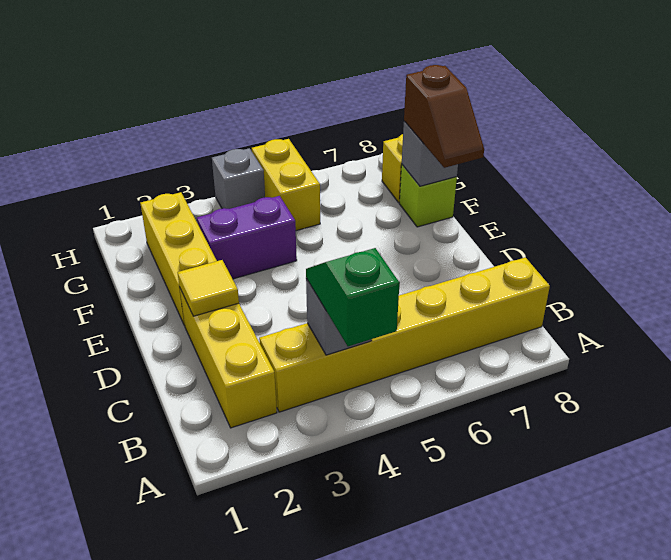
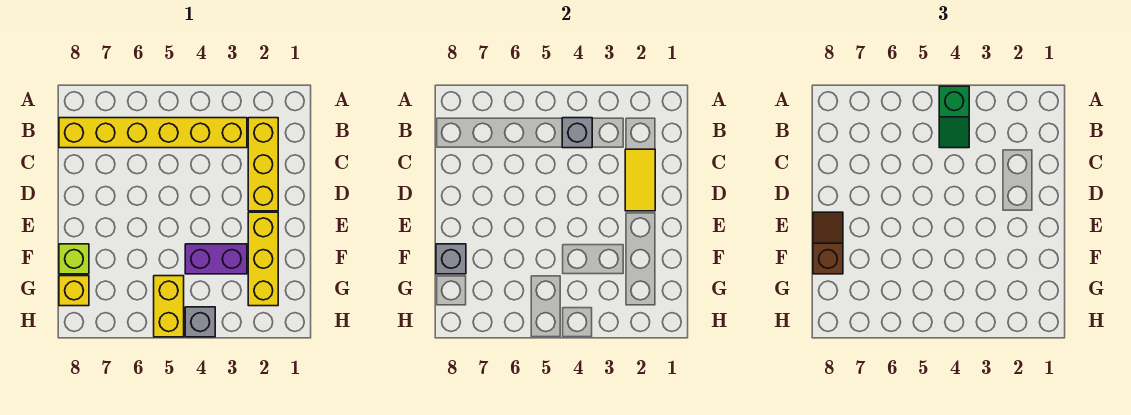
yellow tile D2 level 2 -> yellow tile C2:D2 level 2

